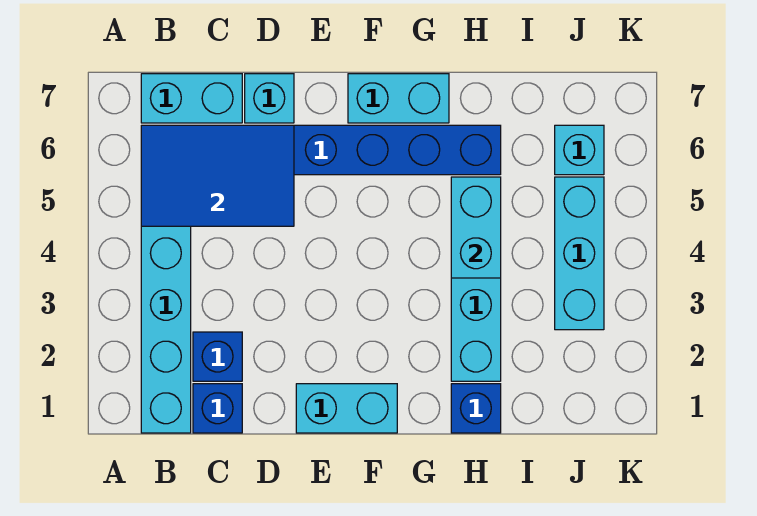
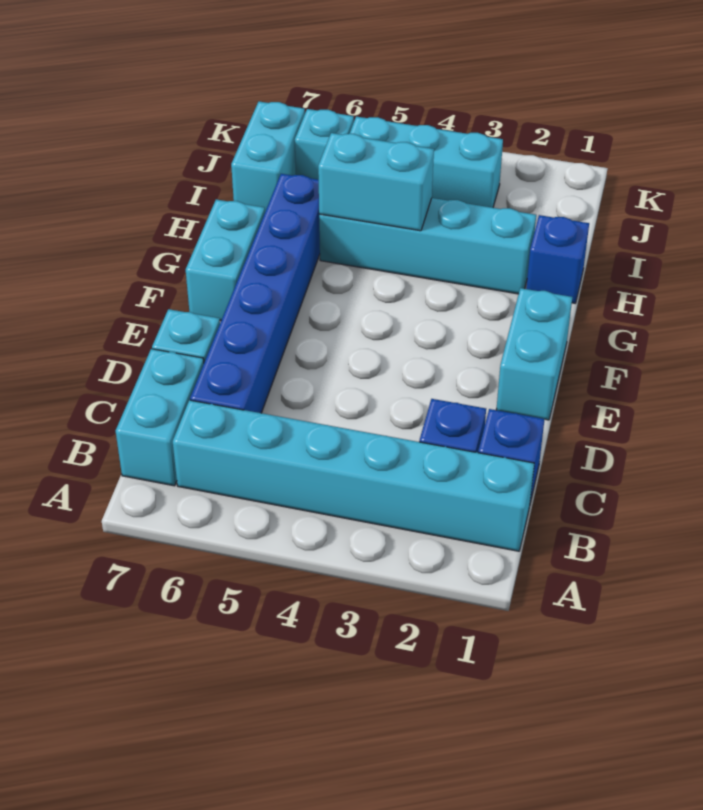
blue tile B5:D6 level 2 -> none
none -> cyan brick I7:J7 level 1

